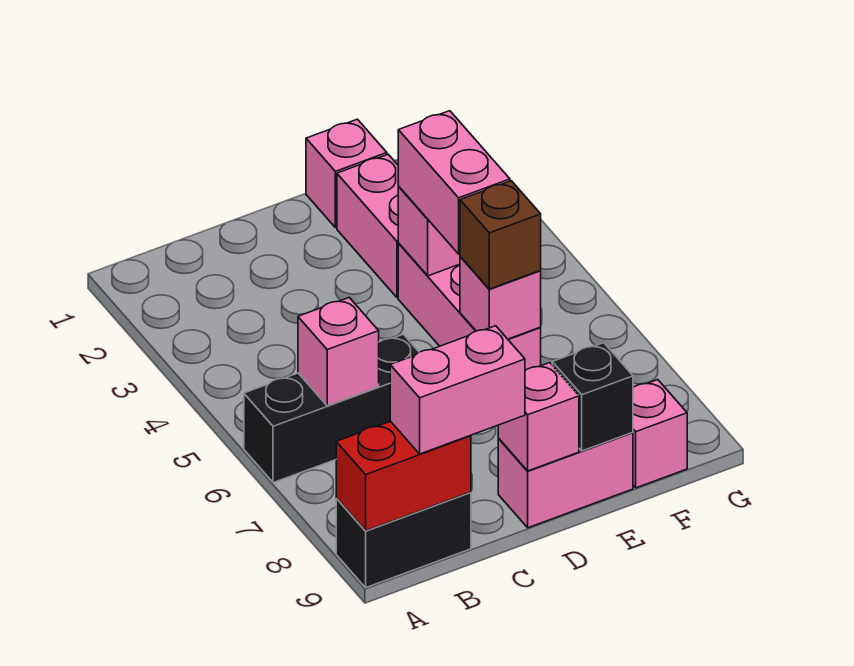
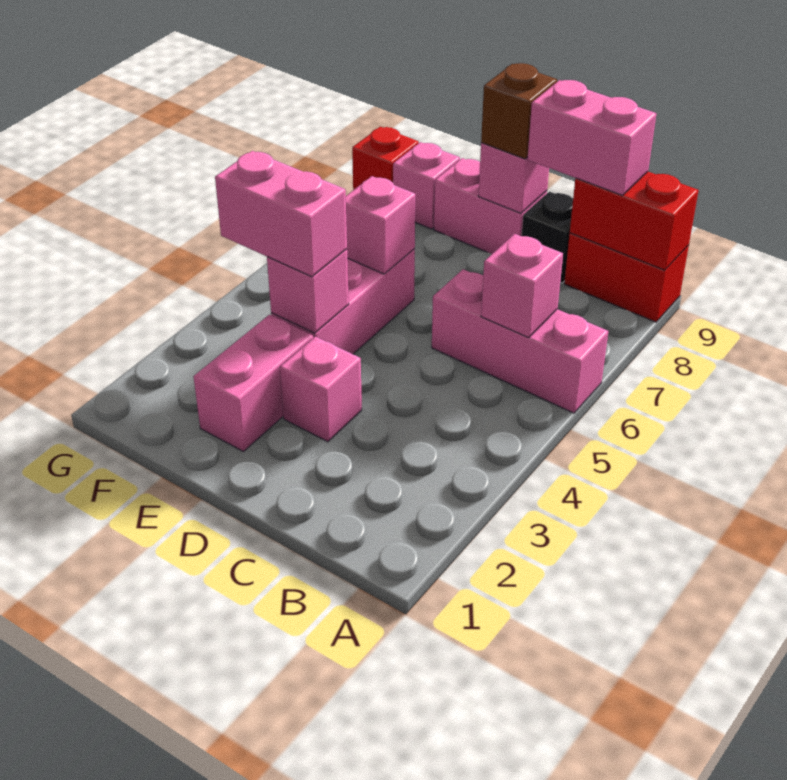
black brick A6:C6 level 1 -> pink brick A6:C6 level 1
black brick A9:B9 level 1 -> red brick A9:B9 level 1
pink brick E1 level 1 -> pink brick D3 level 1
pink brick E4:E5 level 3 -> pink brick E4:F4 level 3
brown brick E6 level 3 -> brown brick D9 level 3
black brick E9 level 2 -> black brick C9 level 1
none -> red brick G9 level 1

